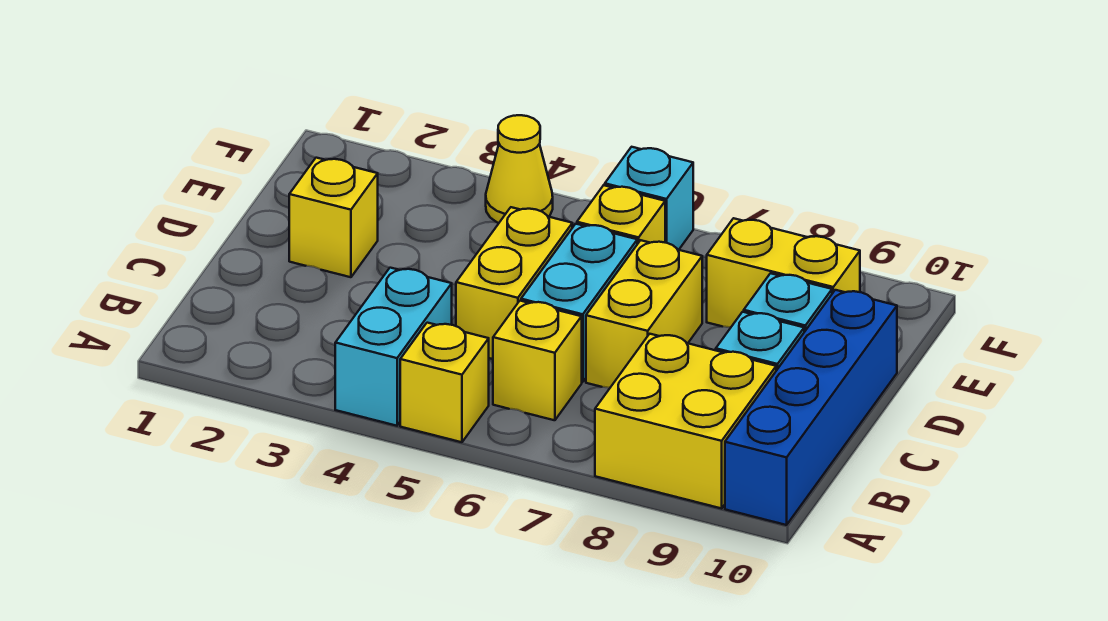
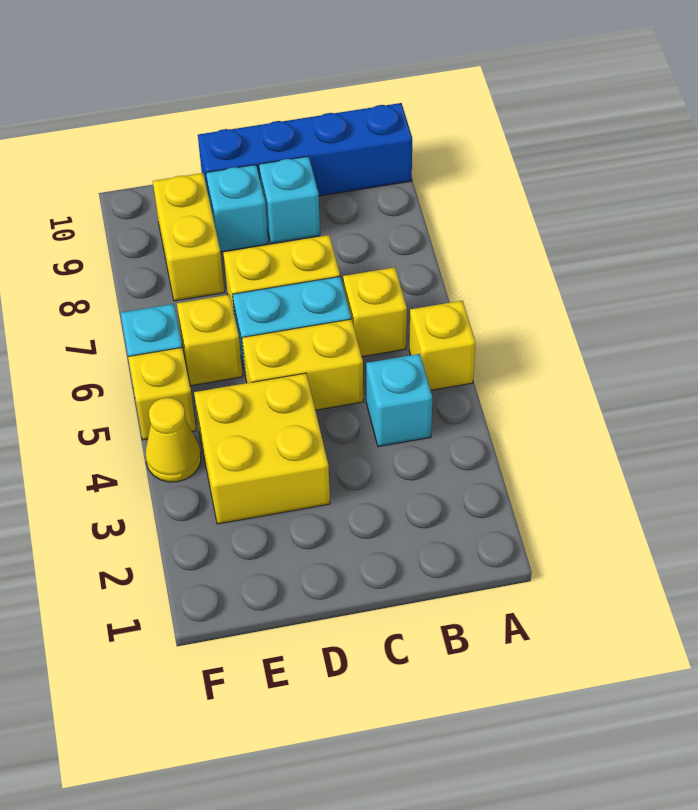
cyan brick A4:B4 level 1 -> cyan brick B4 level 1
yellow brick A8:B9 level 1 -> yellow brick D3:E4 level 1
yellow brick D2 level 1 -> yellow brick F5 level 1

